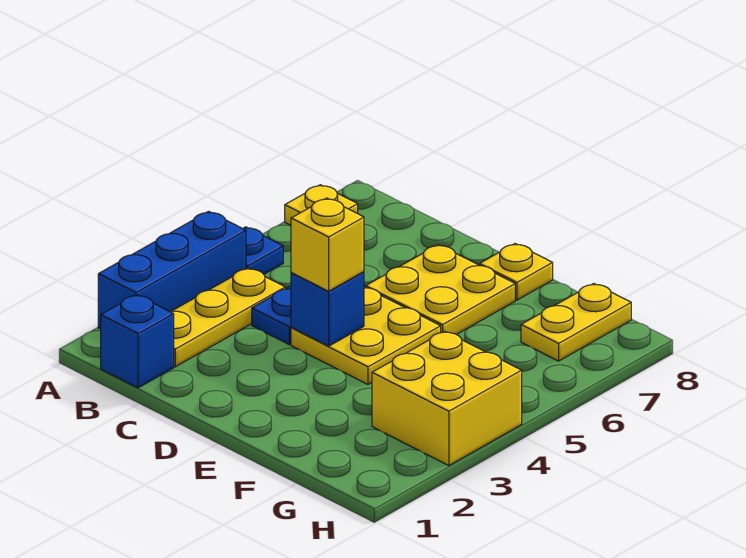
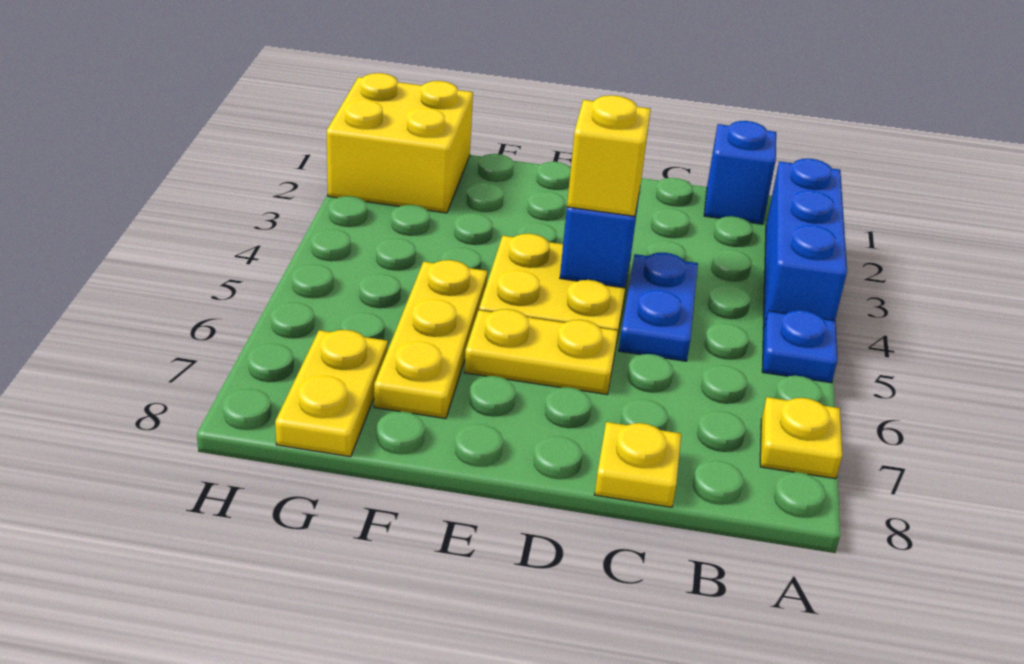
yellow plate B2:B4 level 1 -> yellow plate F5:F7 level 1
yellow plate D6:E7 level 1 -> yellow plate D6:E6 level 1
yellow plate E8 level 1 -> yellow plate C8 level 1
yellow brick G3:H4 level 1 -> yellow brick G1:H2 level 1

